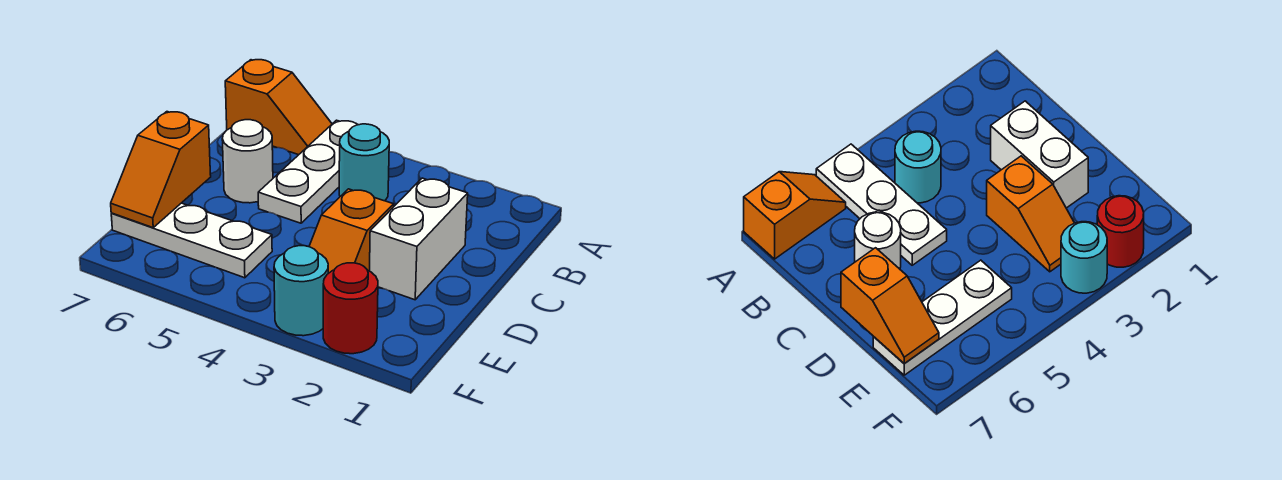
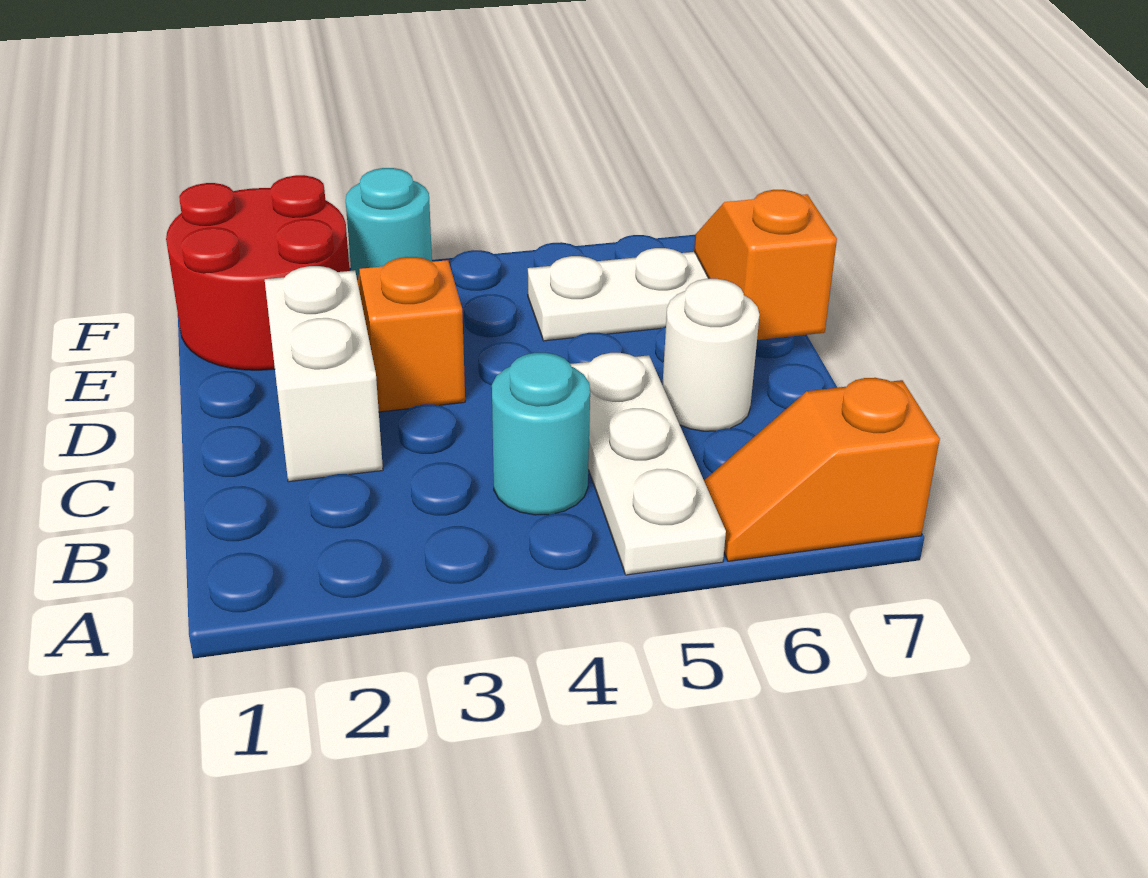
red round brick F2 level 1 -> red round brick E1:F2 level 1

